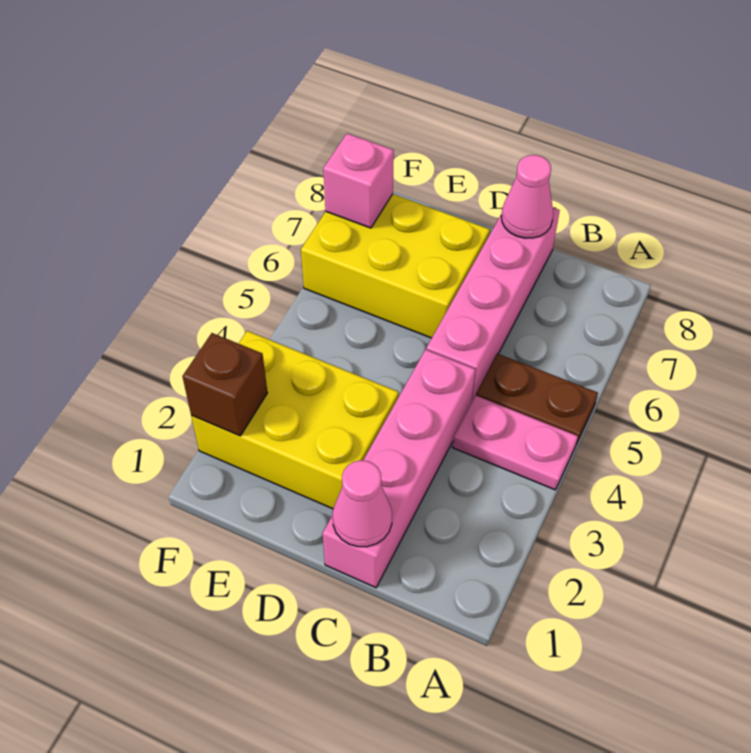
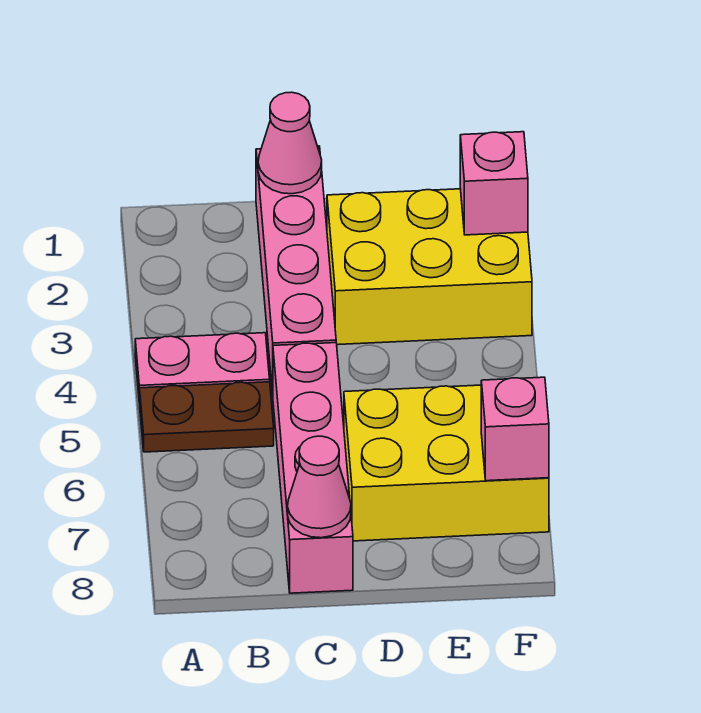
brown brick F2 level 2 -> pink brick F2 level 2

